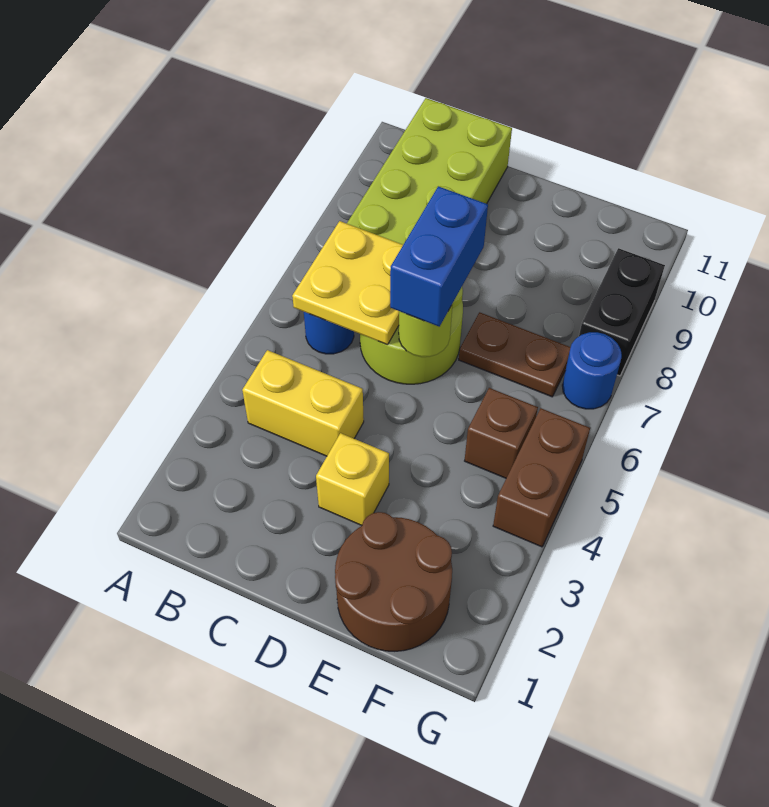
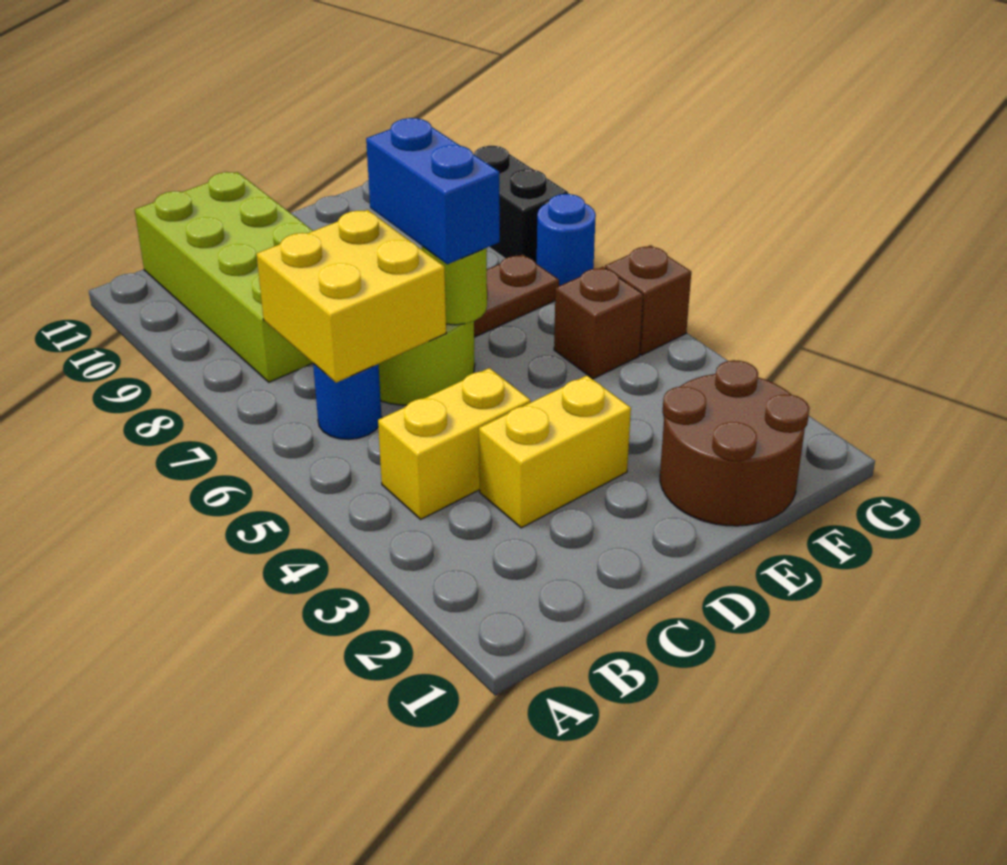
yellow plate B6:C7 level 2 -> yellow brick B6:C7 level 2
yellow brick D3 level 1 -> yellow brick C3:D3 level 1
brown brick G4:G5 level 1 -> brown brick G5 level 1

